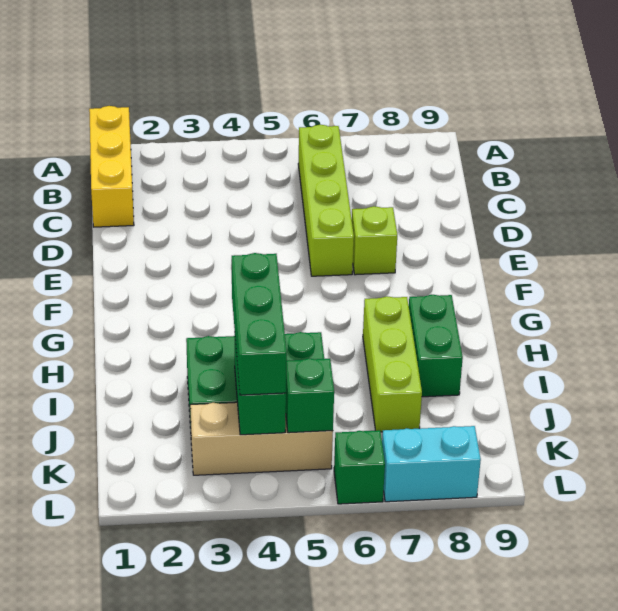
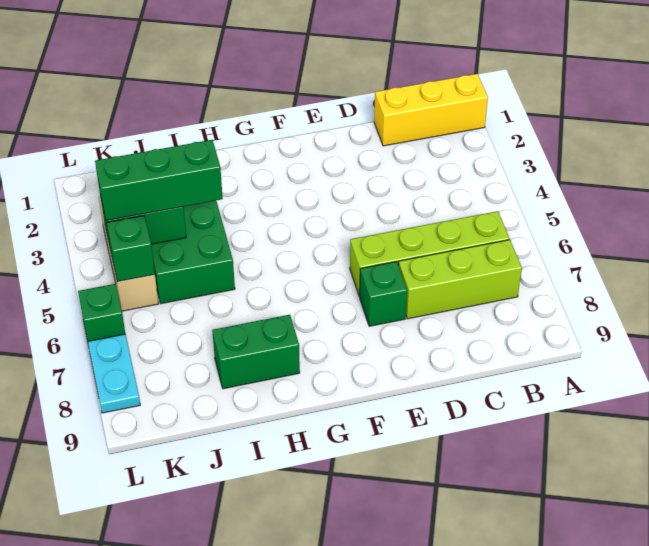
lime brick E7 level 1 -> green brick E7 level 1
lime brick H7:J7 level 1 -> lime brick B7:D7 level 1
cyan brick L7:L8 level 1 -> cyan plate L7:L8 level 1

